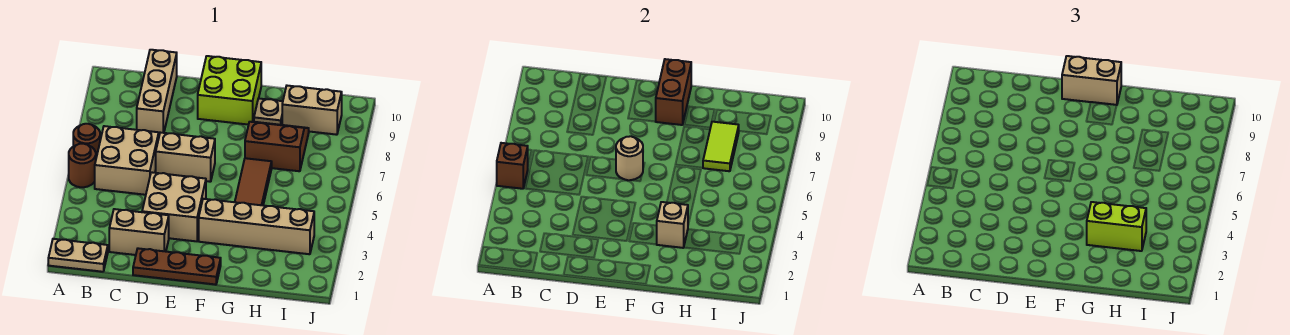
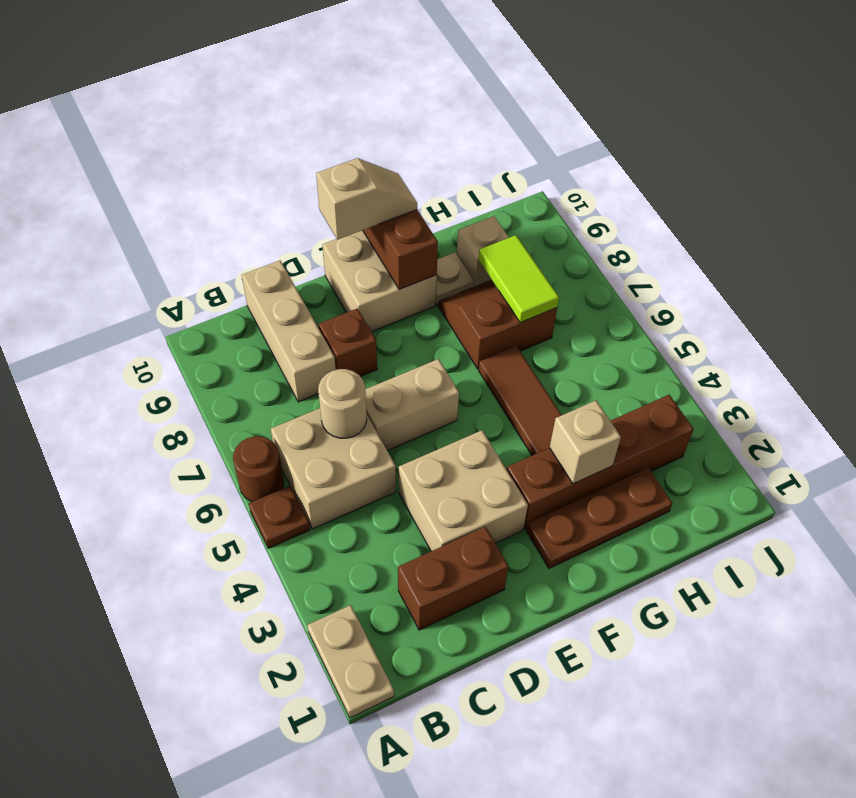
tan plate A1:B1 level 1 -> tan plate A1:A2 level 1
brown round brick A5 level 1 -> brown plate A5 level 1
brown brick A5 level 2 -> brown brick D8 level 1
tan brick C2:D2 level 1 -> brown brick C2:D2 level 1
brown plate D1:F1 level 1 -> brown plate F2:H2 level 1
tan round brick E6 level 2 -> tan round brick C6 level 2
lime brick E9:F10 level 1 -> tan brick E9:F10 level 1
tan brick E10:F10 level 3 -> tan slope E10:F10 level 3 top E
tan brick F3:I3 level 1 -> brown brick F3:I3 level 1
lime brick G3:H3 level 3 -> none
tan brick H9:I9 level 1 -> tan brick H9 level 1

